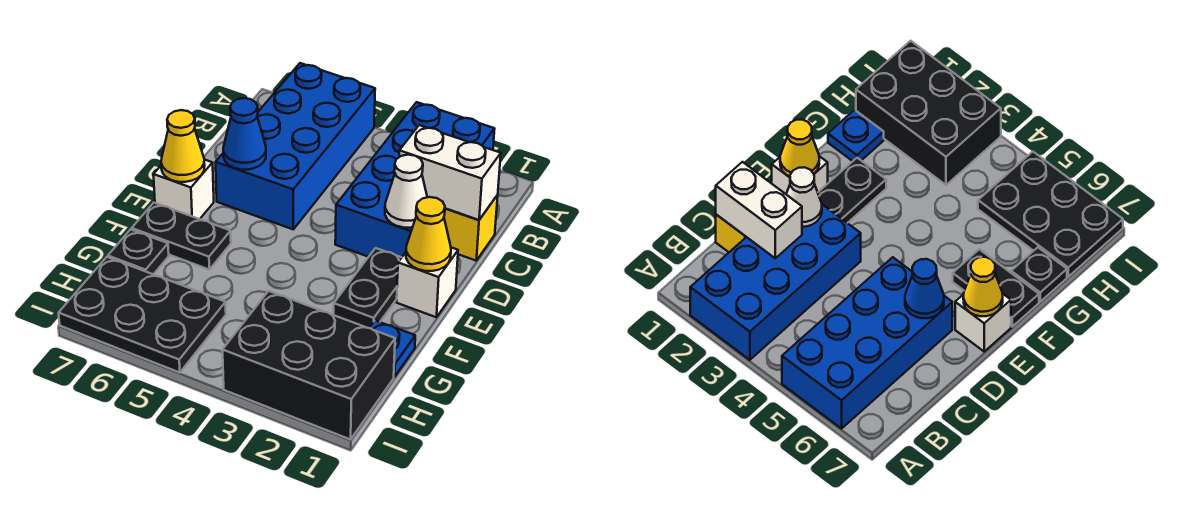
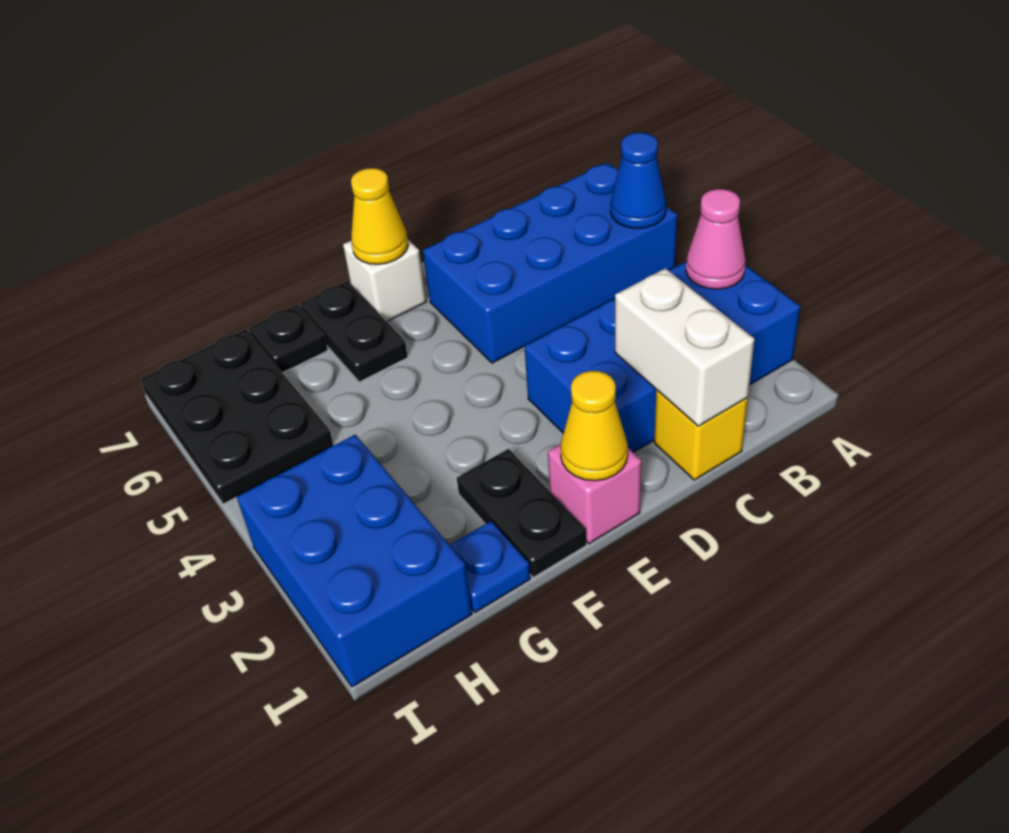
none -> pink cone A3 level 2
white cone D2 level 2 -> none
blue cone D6 level 2 -> blue cone A5 level 2
white brick E1 level 1 -> pink brick E1 level 1
black plate E2:F2 level 1 -> black plate F1:F2 level 1
black brick H1:I3 level 1 -> blue brick H1:I3 level 1

